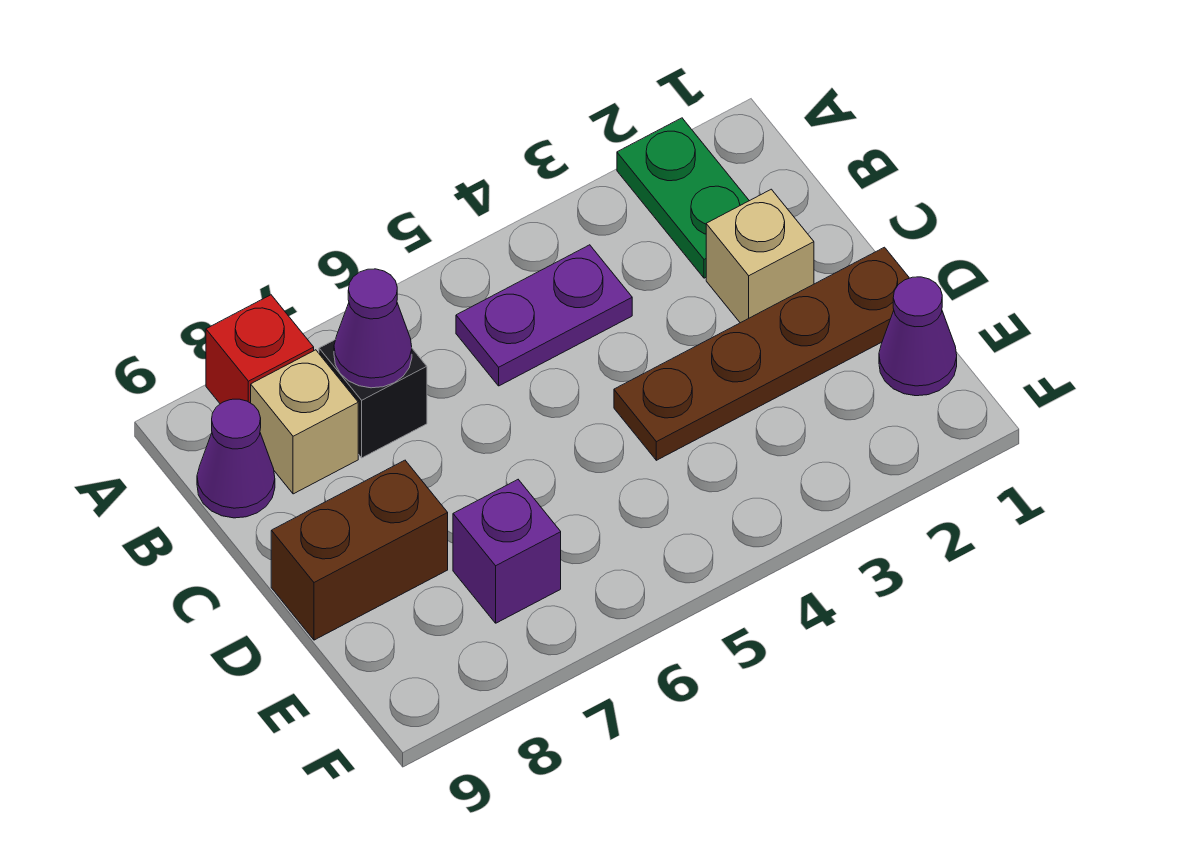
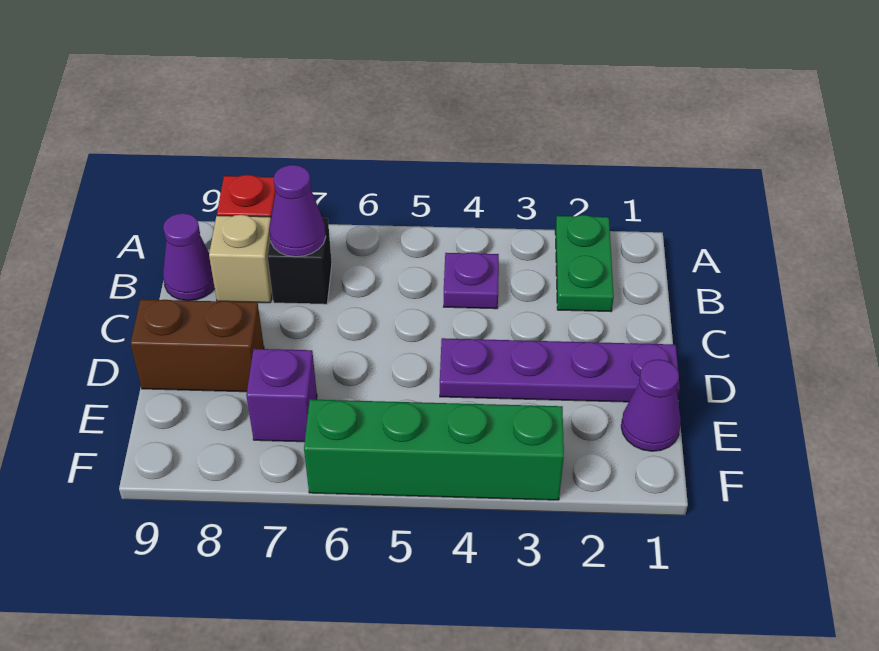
purple plate B4:B5 level 1 -> purple plate B4 level 1
tan brick C2 level 1 -> none
brown plate D1:D4 level 1 -> purple plate D1:D4 level 1
none -> green brick F3:F6 level 1

